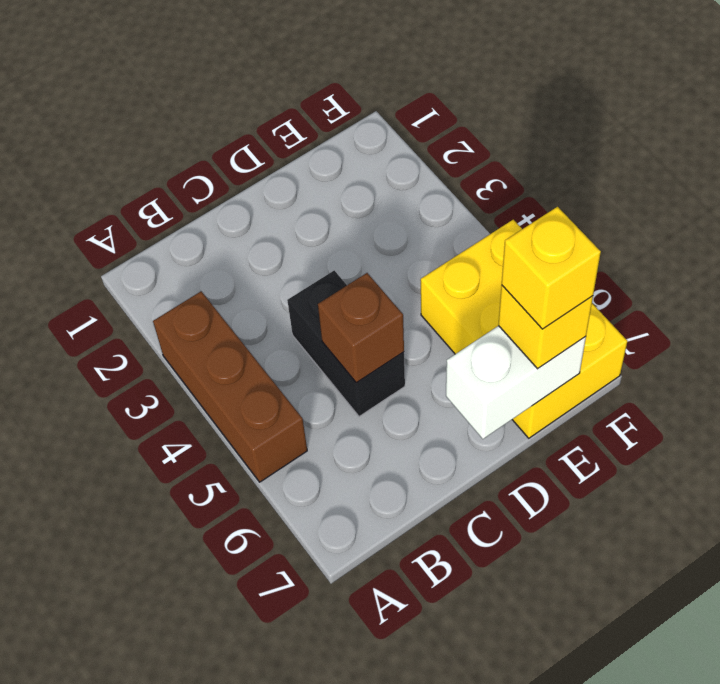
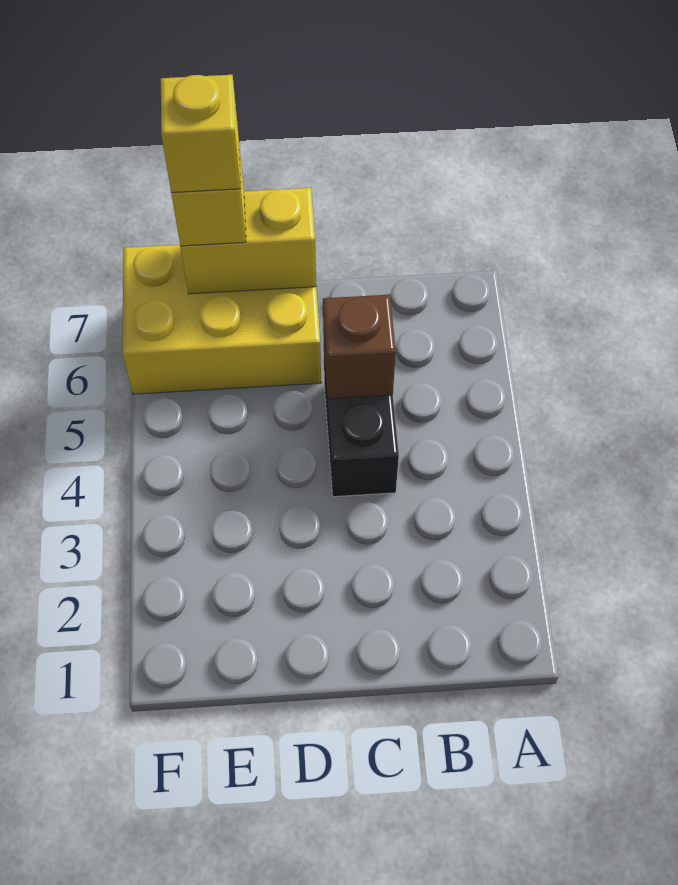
brown brick A3:A5 level 1 -> none
white brick D7:E7 level 2 -> yellow brick D7:E7 level 2
yellow brick E5:F7 level 1 -> yellow brick D6:F7 level 1

